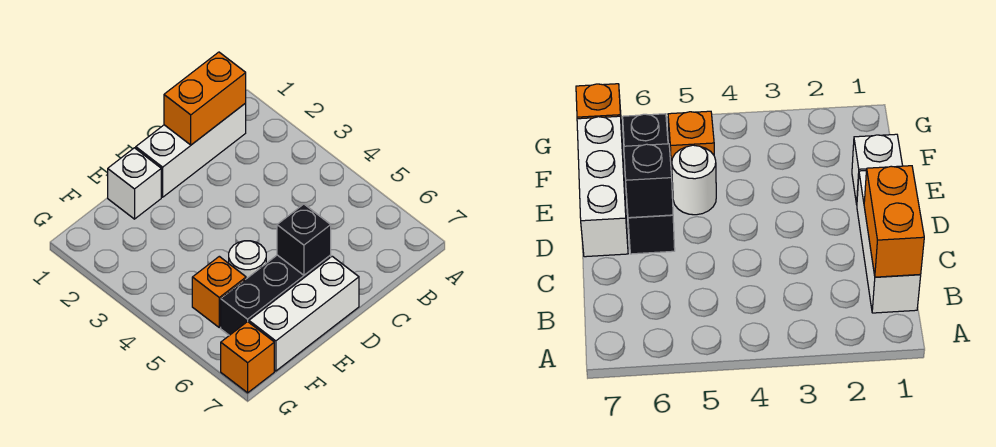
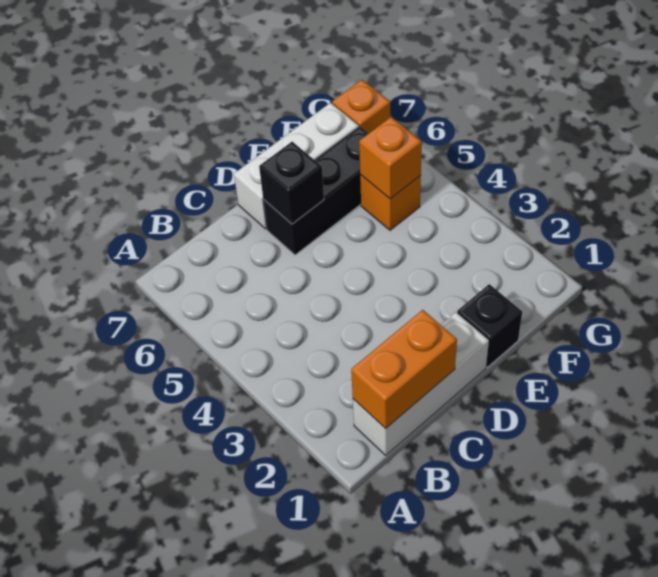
white brick E1 level 1 -> black brick E1 level 1
white round brick E5 level 1 -> none
none -> orange brick F5 level 2

